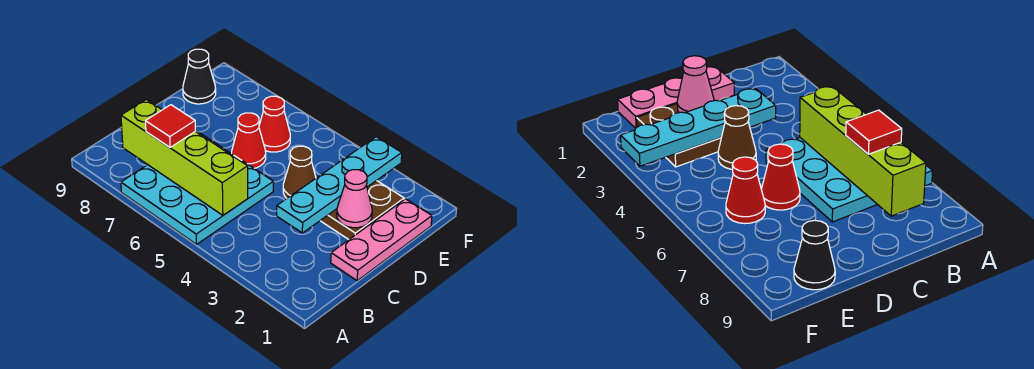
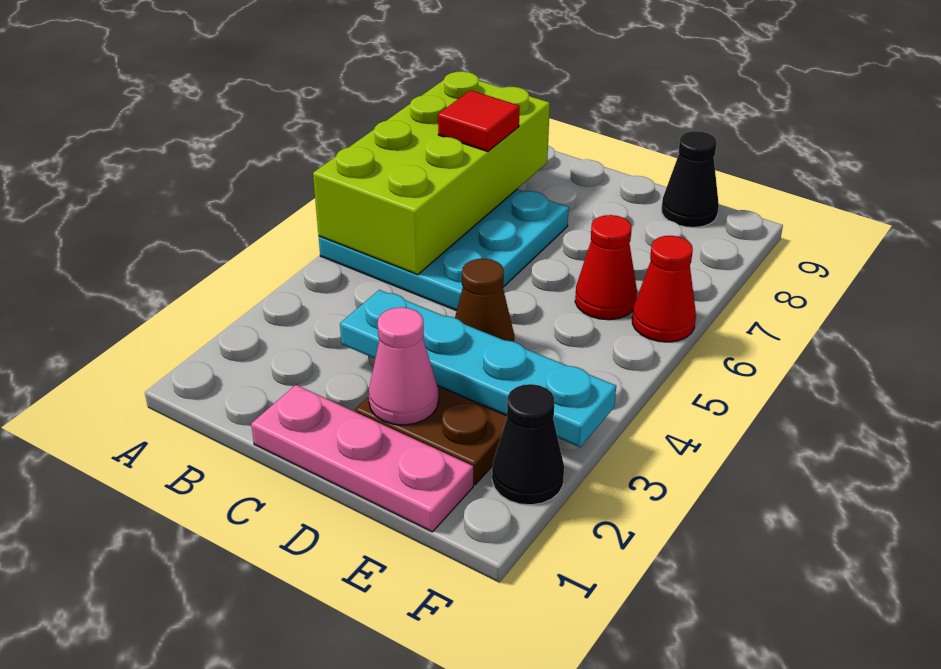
lime brick B5:B8 level 2 -> lime brick A5:B8 level 2
red cone D6 level 1 -> red cone F6 level 1
none -> black cone F2 level 1

